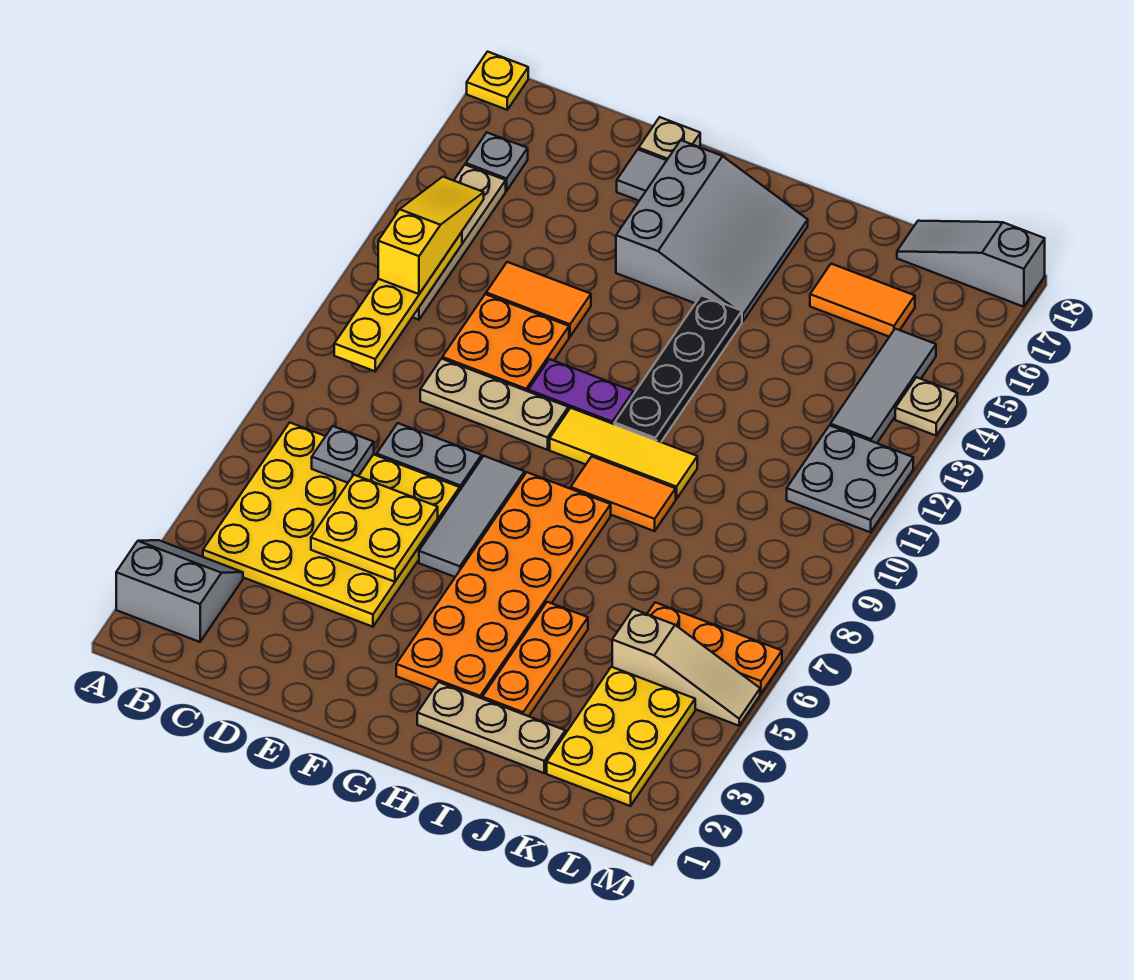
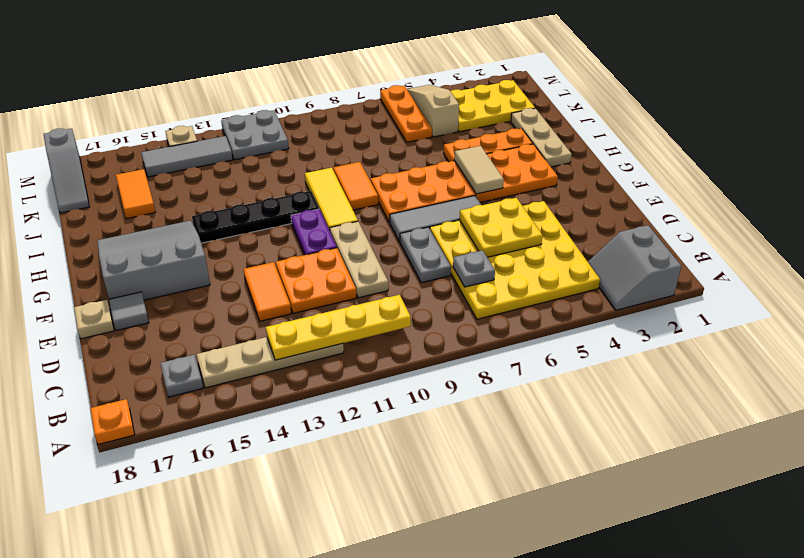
yellow plate A18 level 1 -> orange plate A18 level 1
yellow slope B12:B14 level 3 top 12 -> none
none -> tan tile G5:H5 level 2

